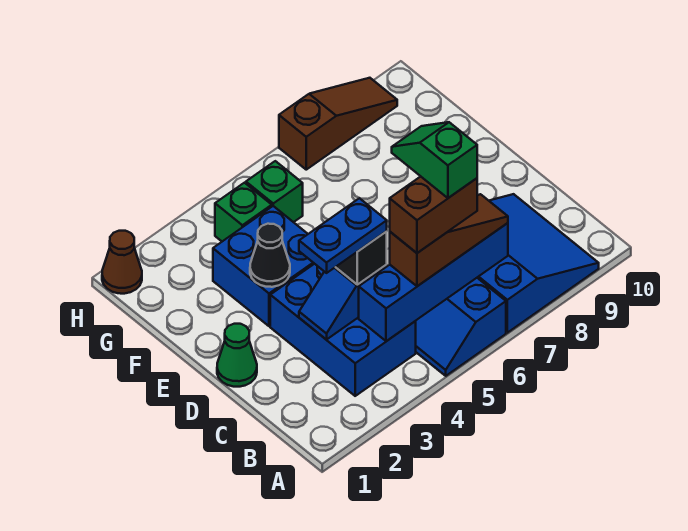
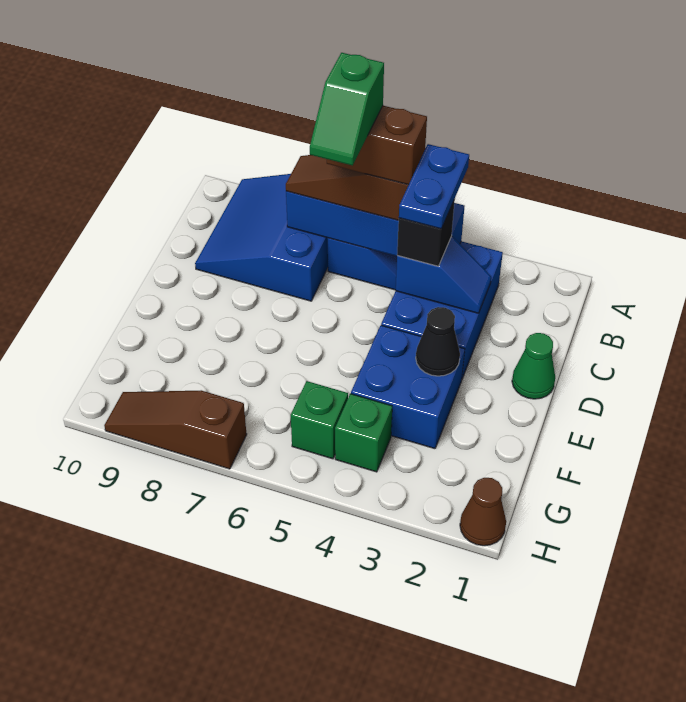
blue plate C3:C4 level 4 -> blue plate B4:C4 level 4

